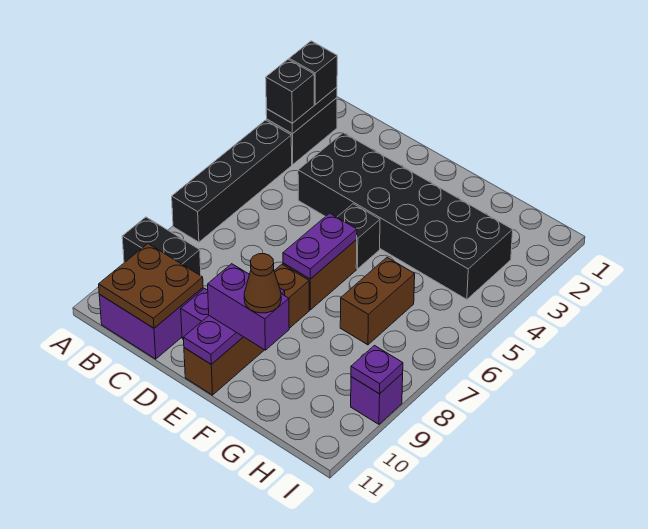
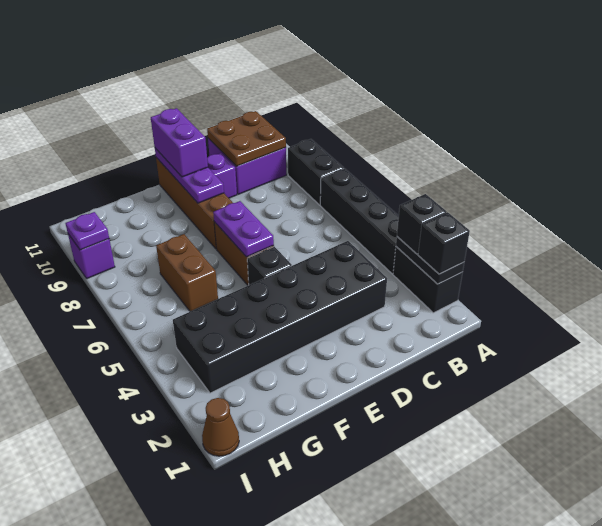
black brick A9:B9 level 1 -> black brick A8:A9 level 1
purple brick E10:F10 level 3 -> purple brick E10:E11 level 3
brown cone F10 level 4 -> brown cone I1 level 1

